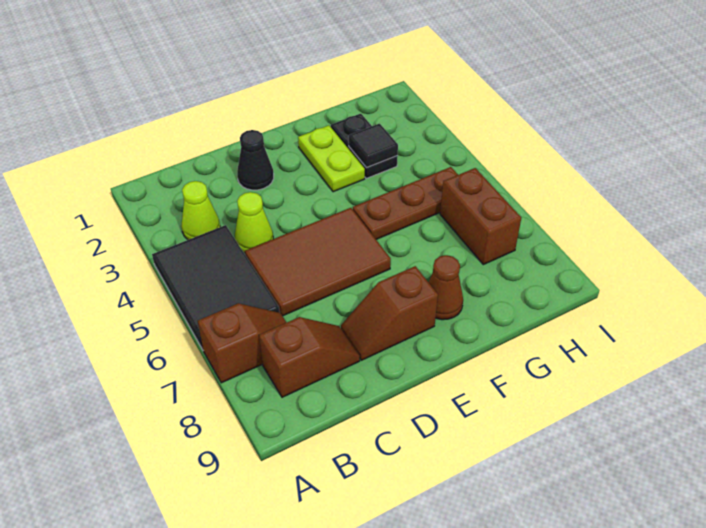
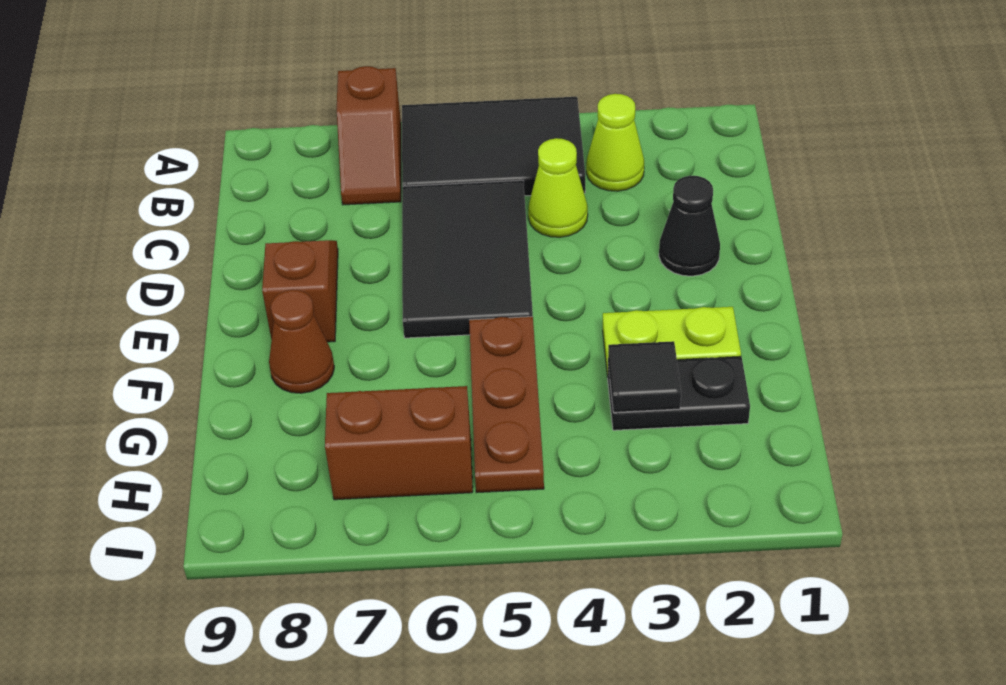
brown slope B8:C8 level 1 top B -> none
brown tile C5:E6 level 1 -> black tile C5:E6 level 1

